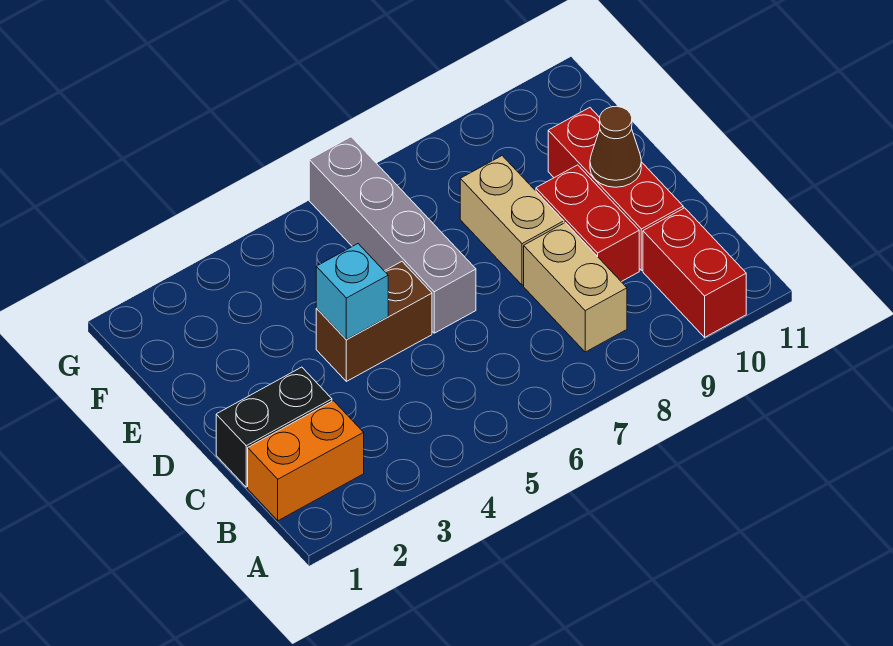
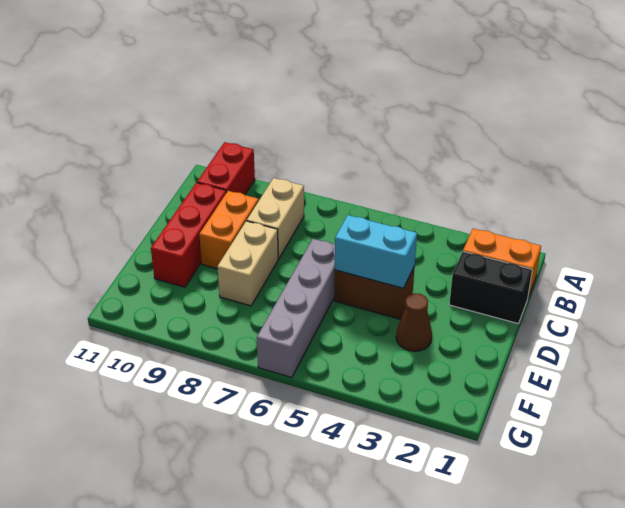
red brick C9:D9 level 1 -> orange brick C9:D9 level 1
cyan brick D4 level 2 -> cyan brick D4:D5 level 2
brown cone D10 level 2 -> brown cone E3 level 1

